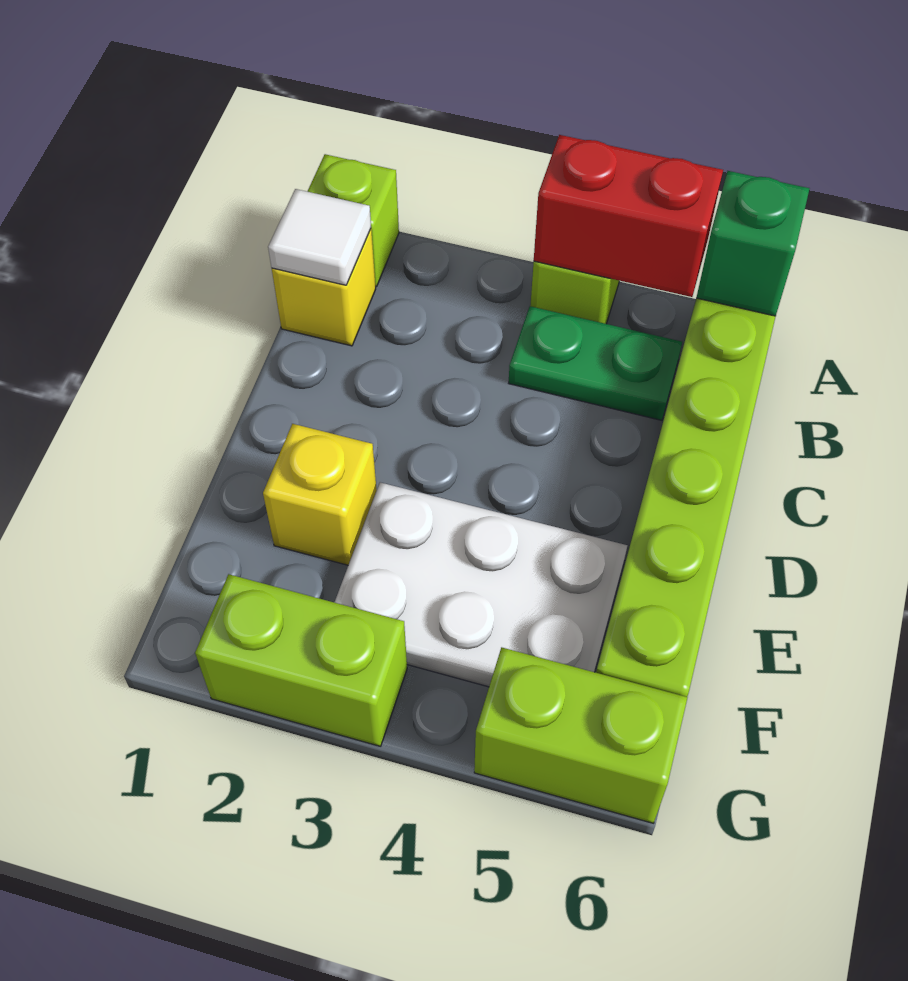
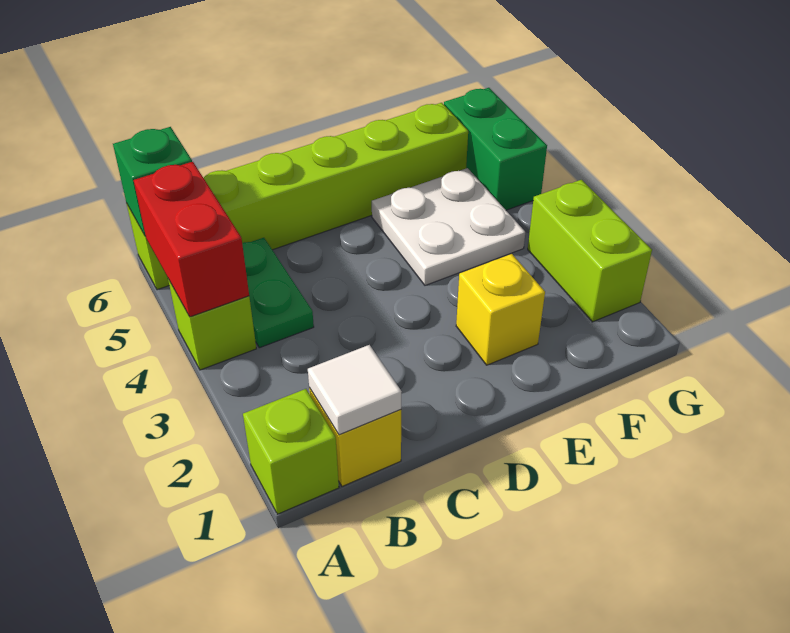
white plate E3:F5 level 1 -> white plate E4:F5 level 1
lime brick G5:G6 level 1 -> green brick G5:G6 level 1

